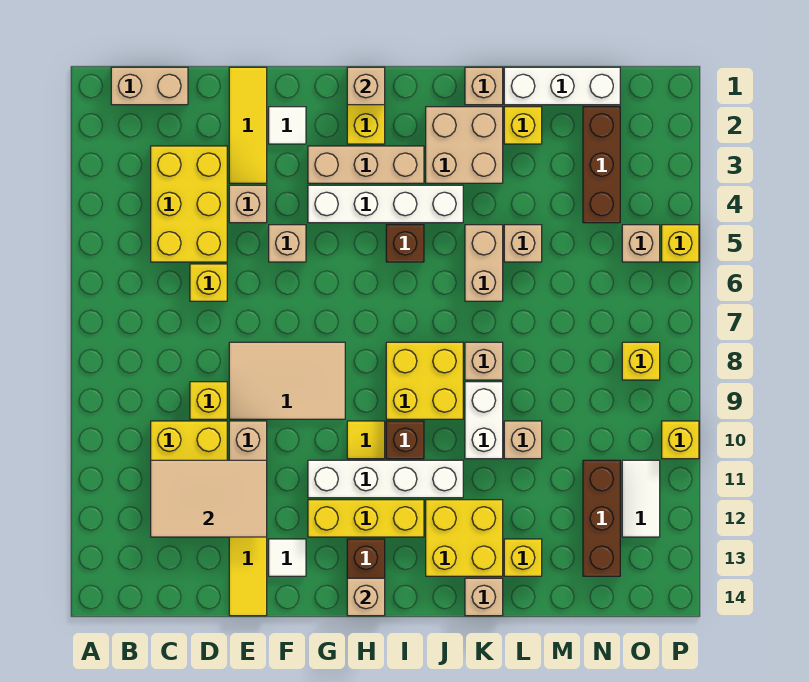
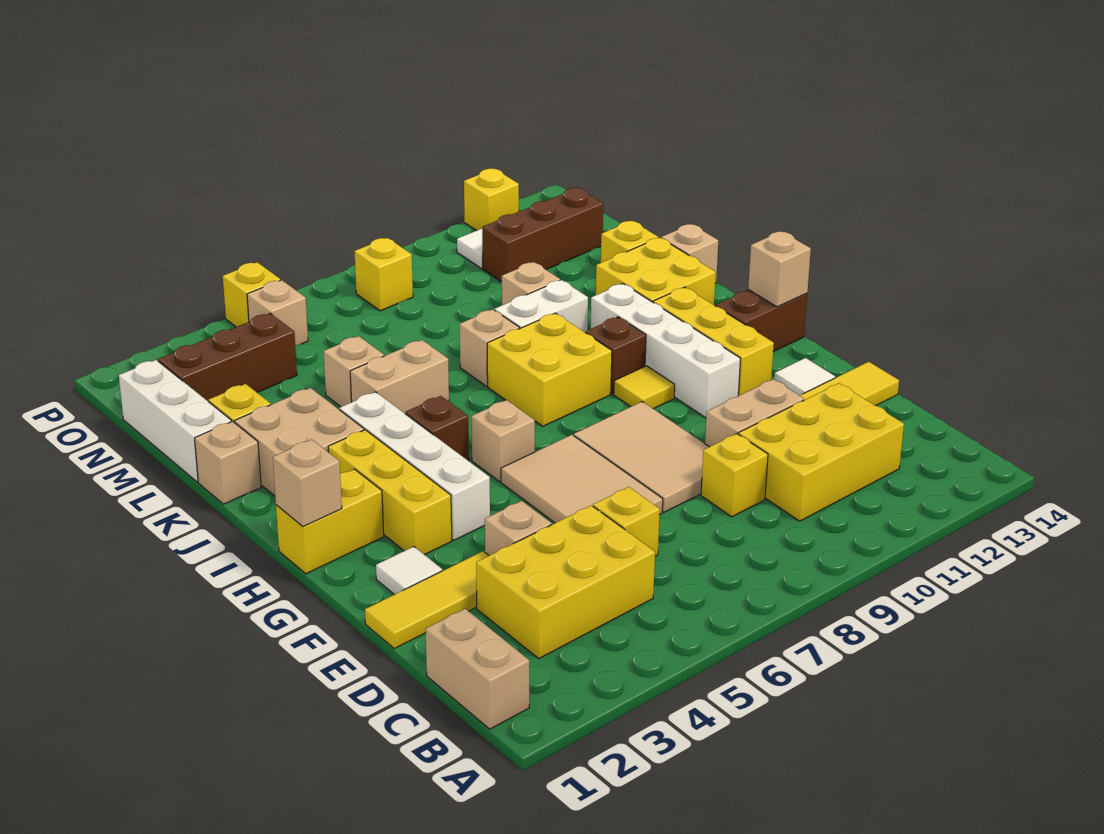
tan tile C11:E12 level 2 -> tan tile E6:G7 level 1
tan brick F5 level 1 -> tan brick H6 level 1
tan brick G3:I3 level 1 -> yellow brick G3:I3 level 1
yellow brick P10 level 1 -> yellow brick P12 level 1

